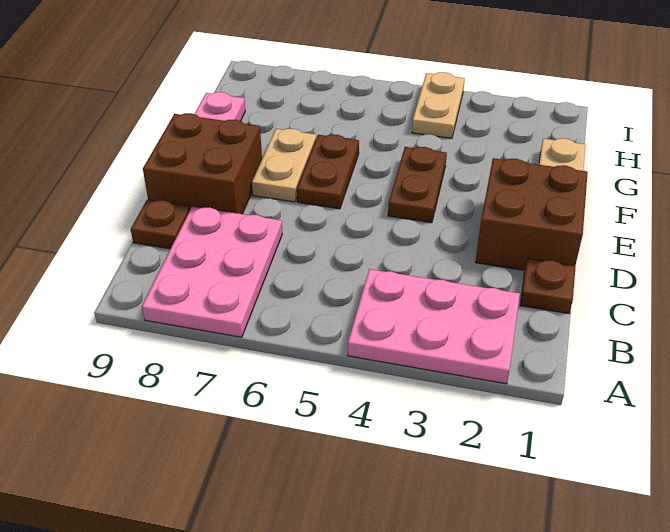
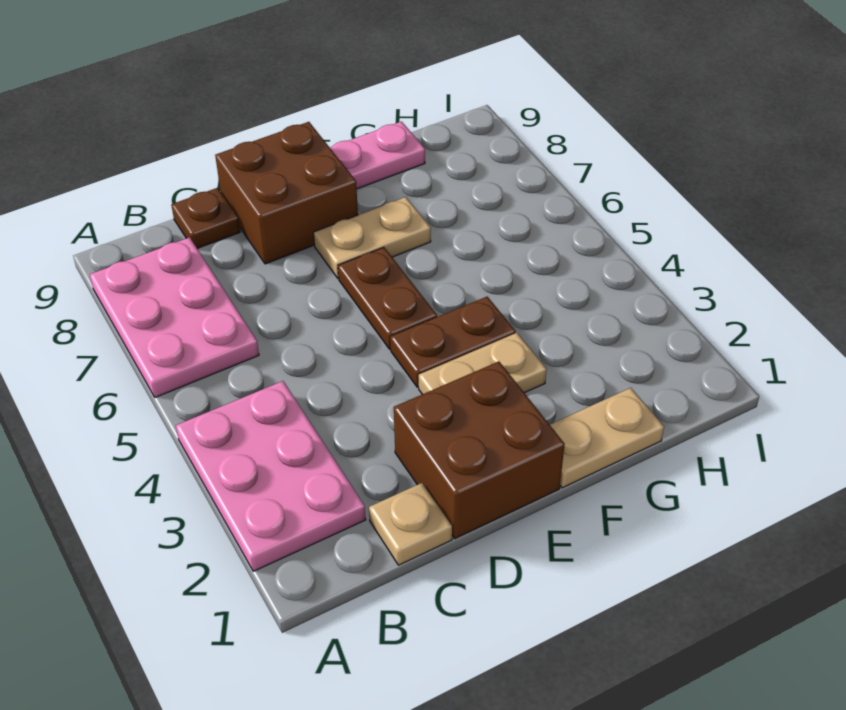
pink plate A7:C8 level 1 -> pink plate A6:B8 level 1
brown plate C1 level 1 -> tan plate C1 level 1
brown plate E6:F6 level 1 -> brown plate E5:E6 level 1
tan plate H4:I4 level 1 -> tan plate E3:F3 level 1

